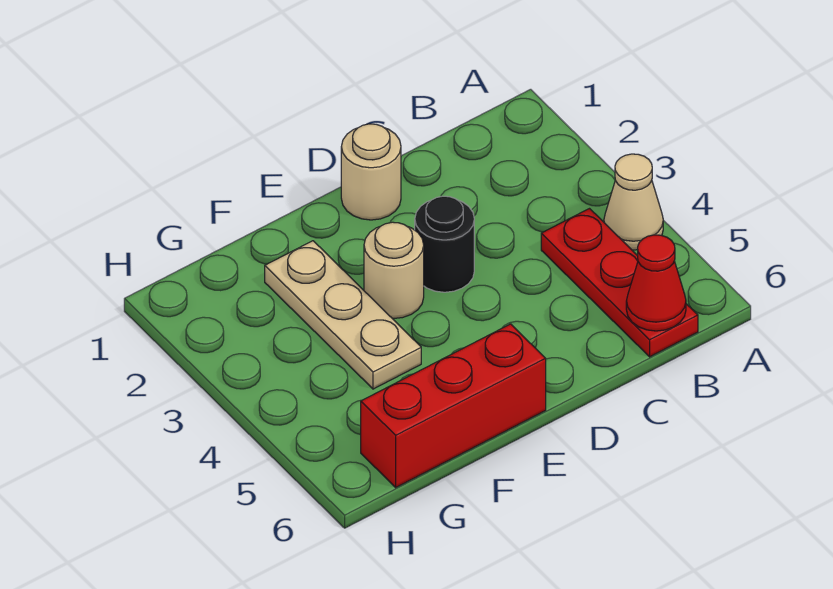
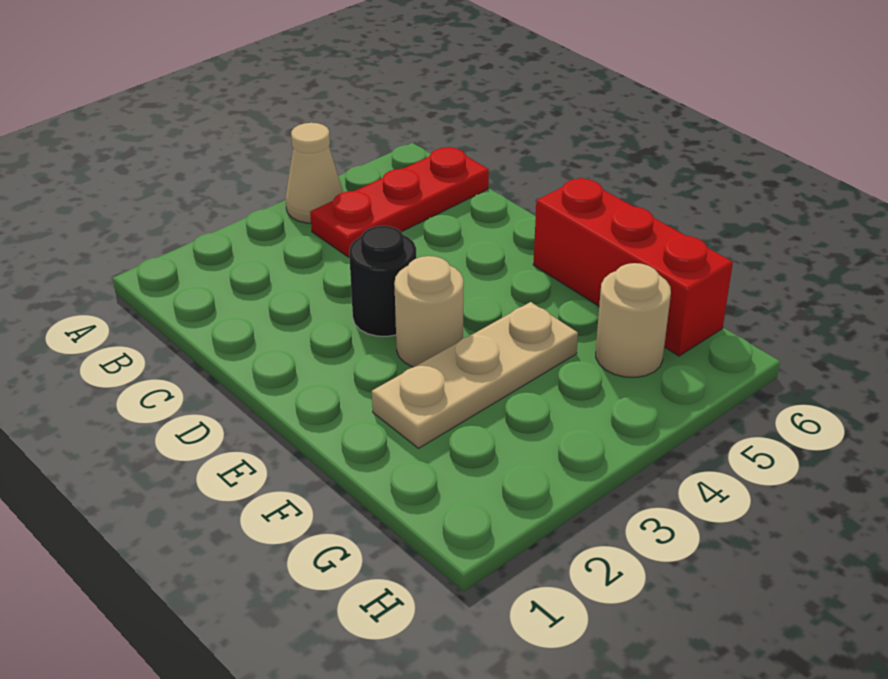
red cone B6 level 2 -> none
tan round brick D1 level 1 -> tan round brick G5 level 1

